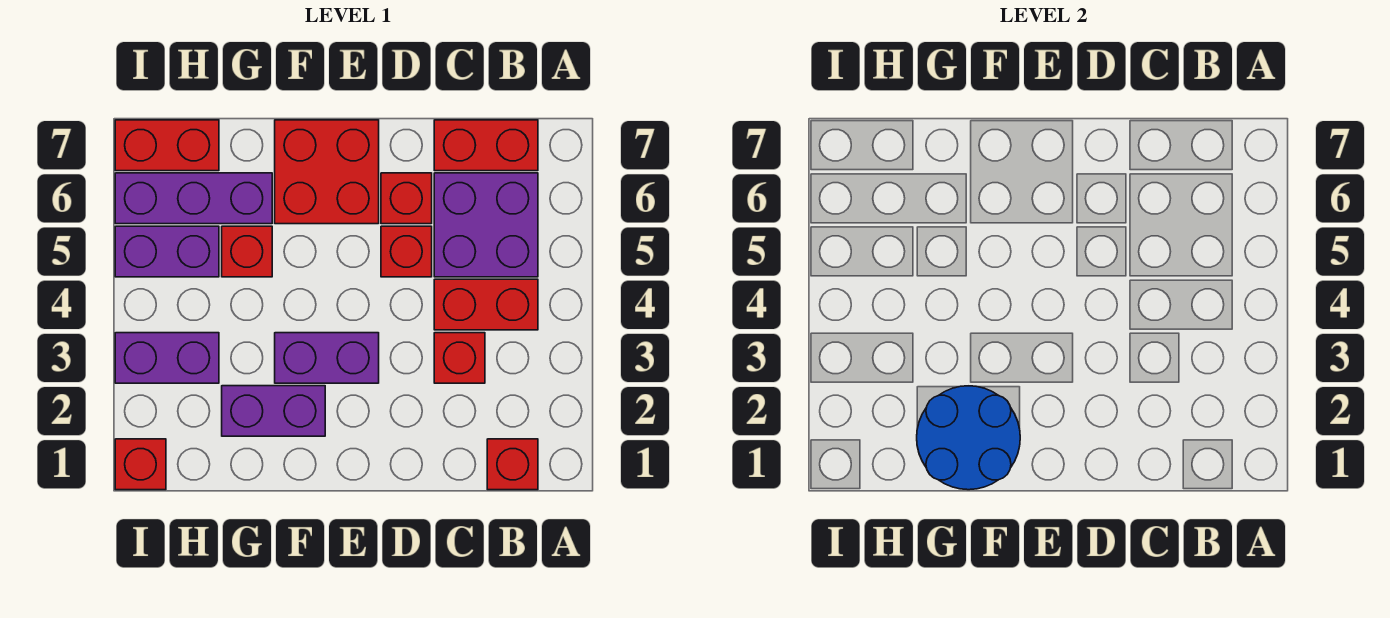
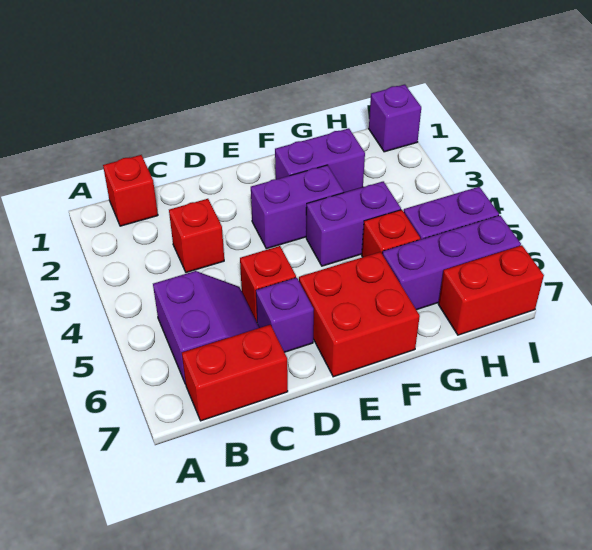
red brick B4:C4 level 1 -> none
purple brick B5:C6 level 1 -> purple slope B5:C6 level 1 top B
red brick D6 level 1 -> purple brick D6 level 1
blue round brick F1:G2 level 2 -> none
purple brick H3:I3 level 1 -> purple brick F4:G4 level 1
red brick I1 level 1 -> purple brick I1 level 1

